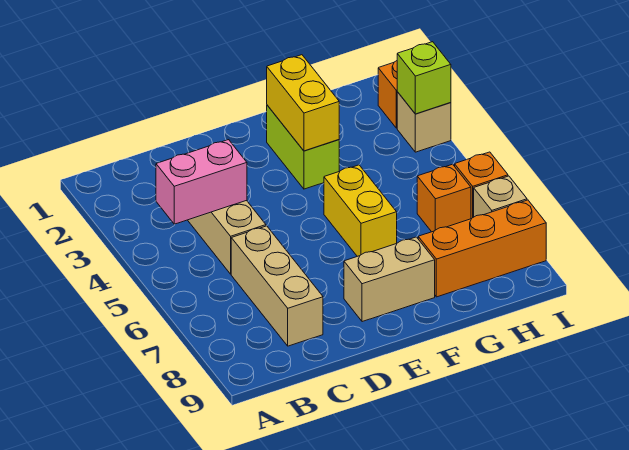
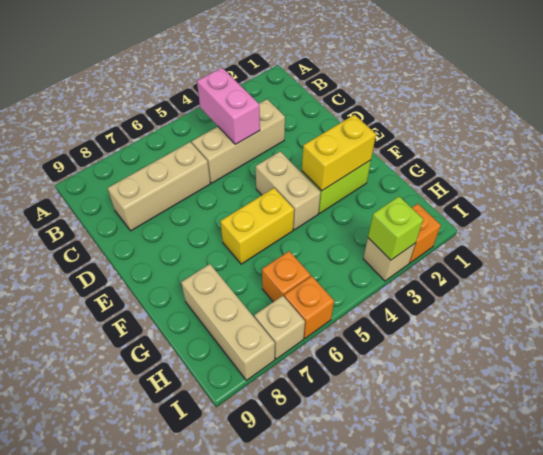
tan brick E8:F8 level 1 -> tan brick E4:F4 level 1
orange brick G8:I8 level 1 -> tan brick G8:I8 level 1

